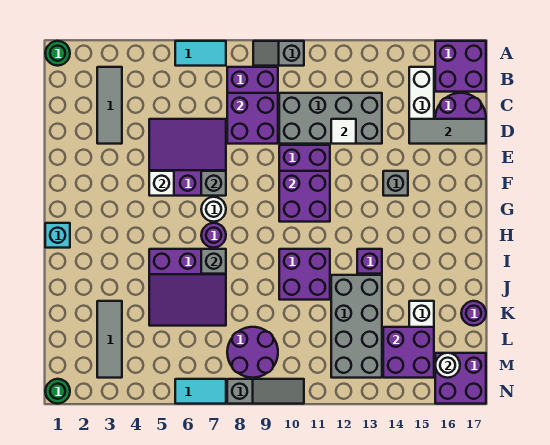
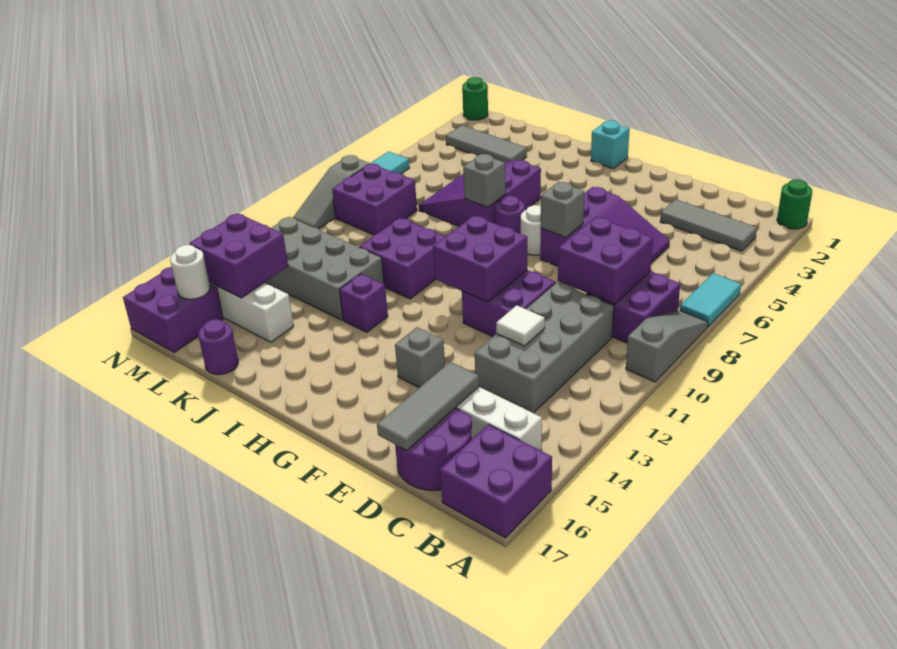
grey slope A9:A10 level 1 top 10 -> grey slope A8:A10 level 1 top 10
white brick F5 level 2 -> none
purple round brick L8:M9 level 1 -> purple brick L8:M9 level 1

